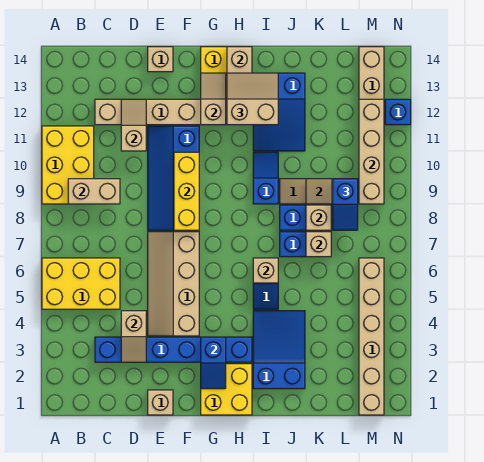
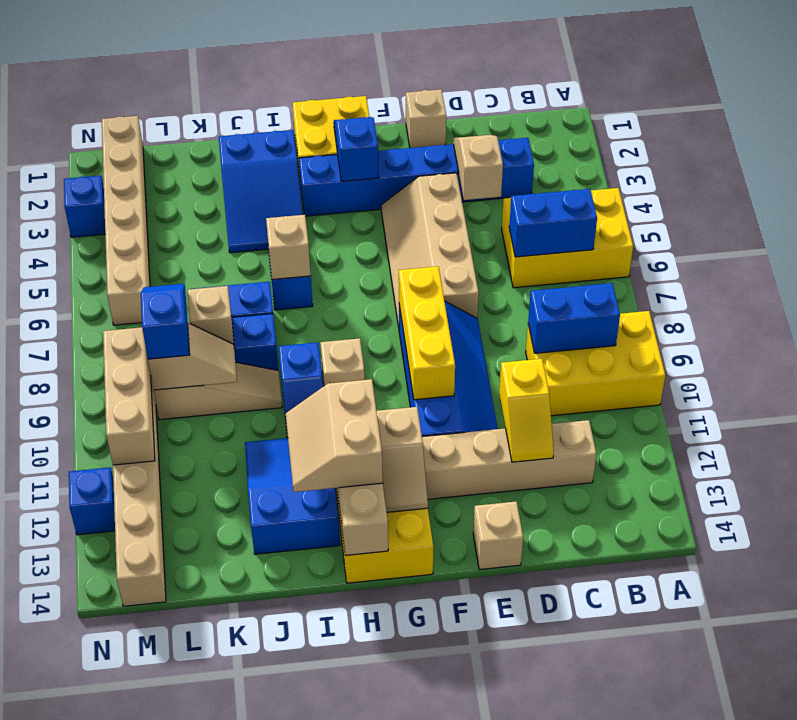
yellow brick A9:B11 level 1 -> yellow brick A9:C10 level 1
none -> blue brick B6:C6 level 2
tan brick B9:C9 level 2 -> blue brick B9:C9 level 2
tan slope D11:D12 level 2 top 11 -> yellow slope D11:D12 level 2 top 11
tan slope E4:F7 level 1 top F -> tan slope E4:F7 level 1 top E
tan slope H12:I13 level 3 top 12 -> tan slope H12:I13 level 3 top H
tan brick K7 level 2 -> tan brick H9 level 1
tan brick M9:M12 level 2 -> tan brick M9:M11 level 2
none -> blue brick N3 level 1

